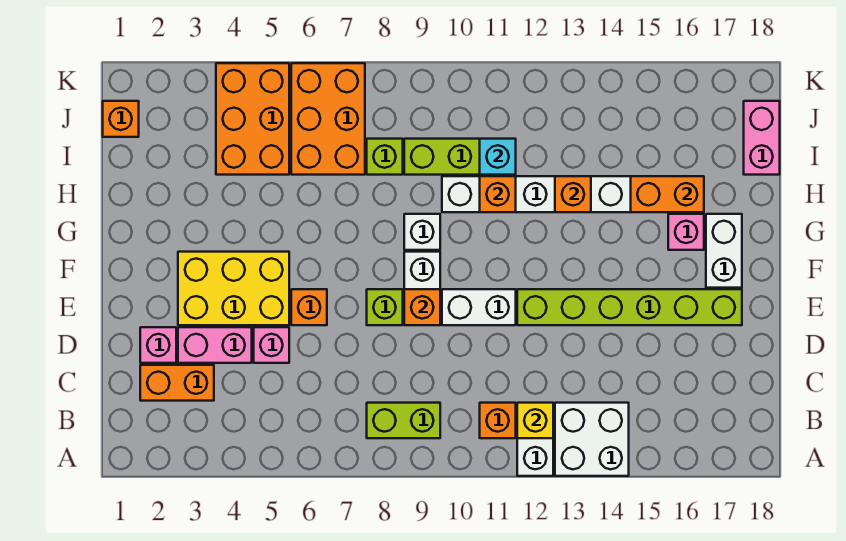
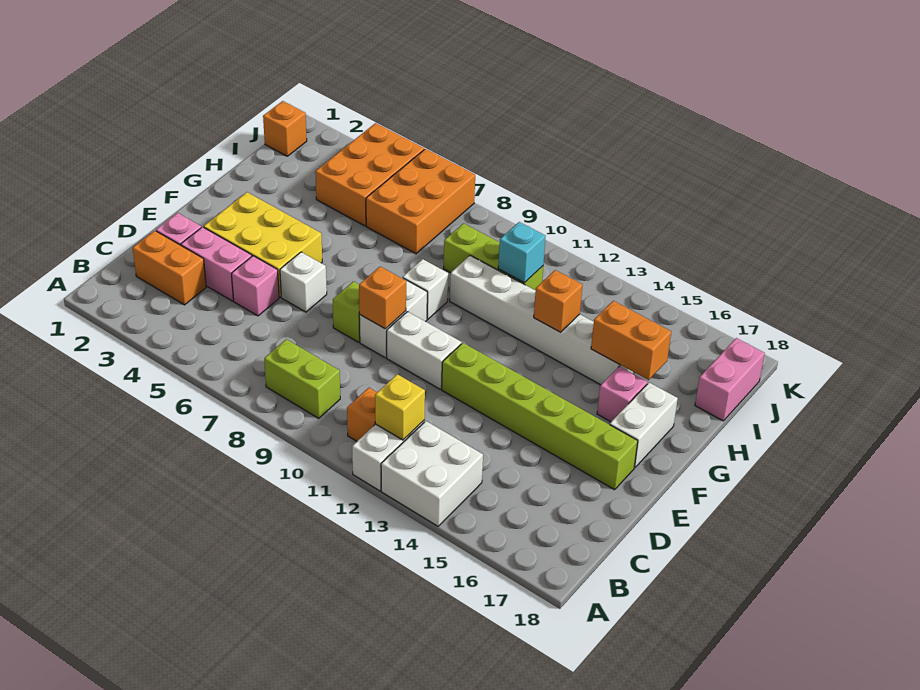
orange brick E6 level 1 -> white brick E6 level 1
orange brick H11 level 2 -> none
lime brick I8 level 1 -> none

